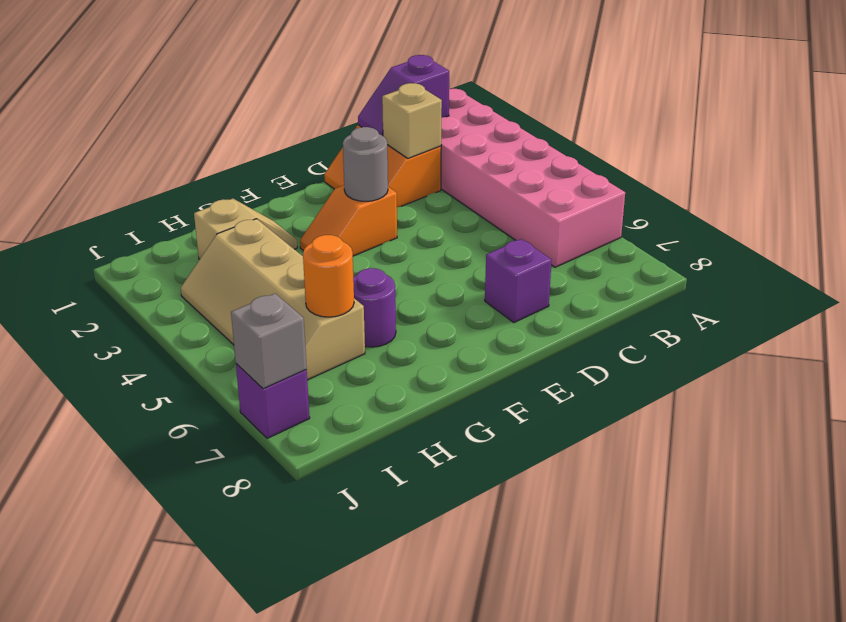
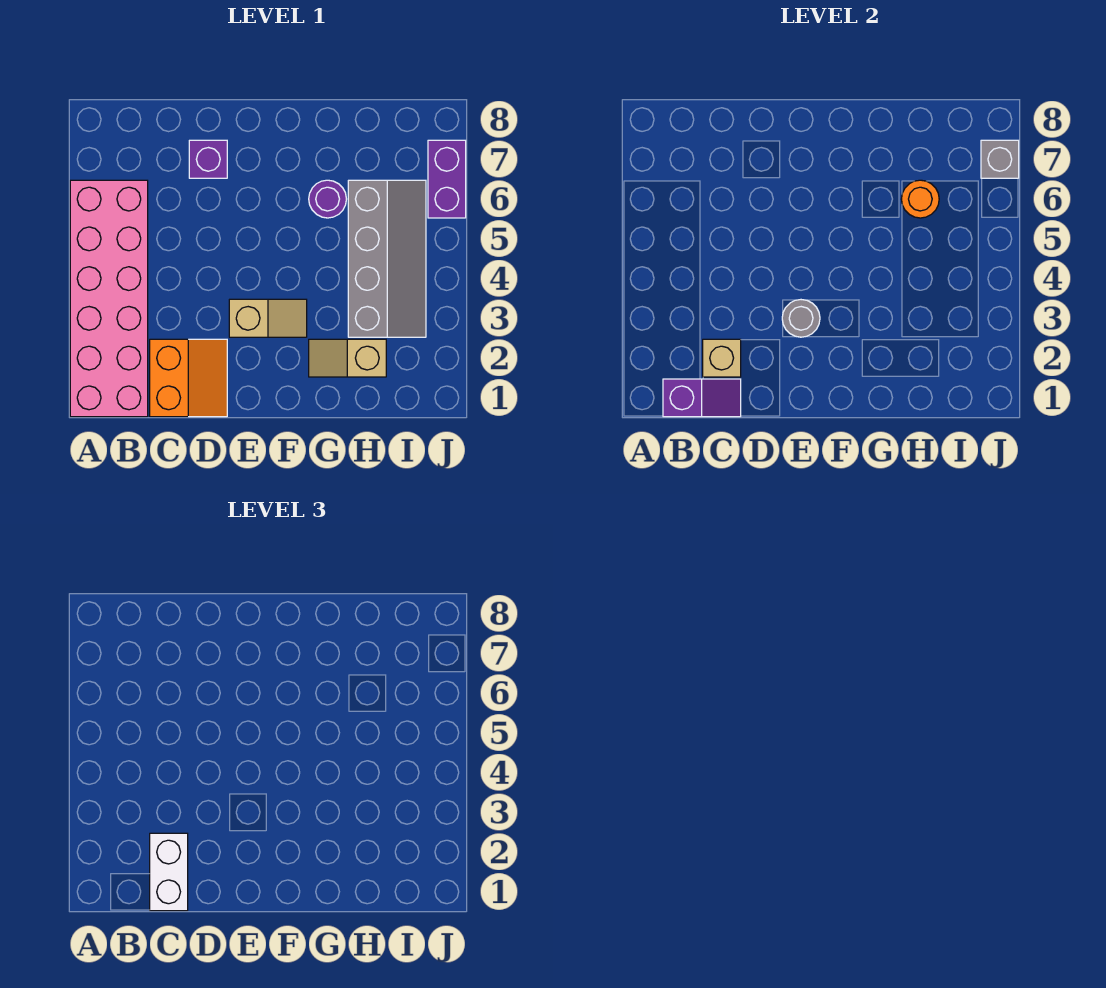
none -> white brick C1:C2 level 3
orange slope E3:F3 level 1 top E -> tan slope E3:F3 level 1 top E
tan slope H3:I6 level 1 top H -> grey slope H3:I6 level 1 top H
purple brick J7 level 1 -> purple brick J6:J7 level 1

